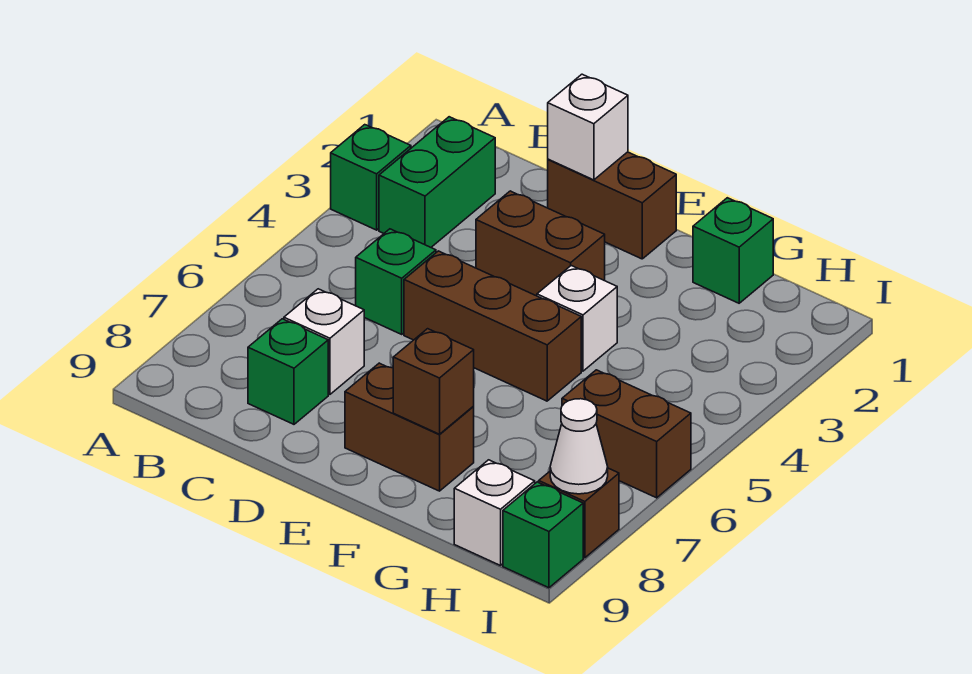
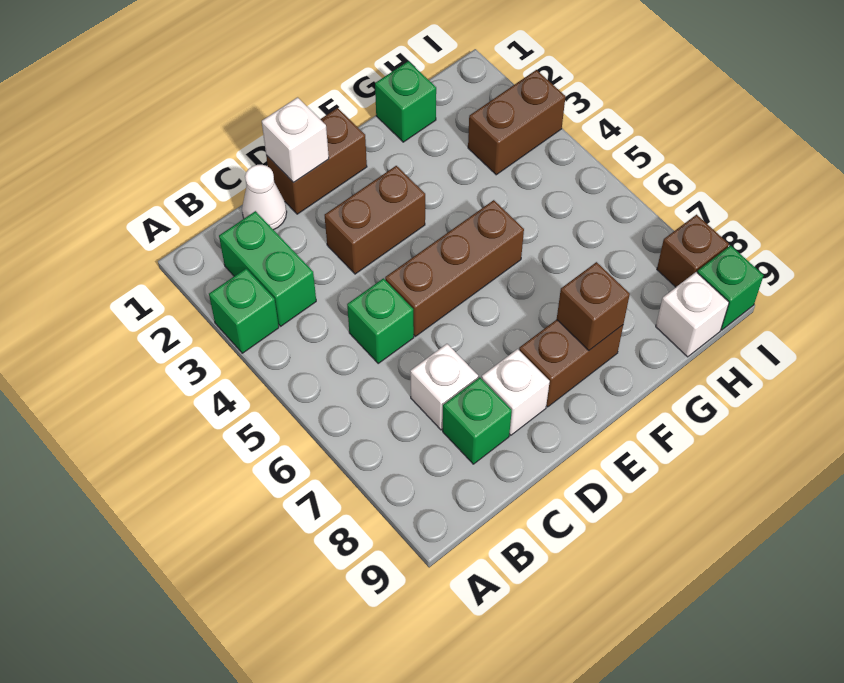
white brick F4 level 1 -> white brick D8 level 1
brown brick H6:I6 level 1 -> brown brick H3:I3 level 1
white cone I8 level 2 -> white cone C1 level 1

